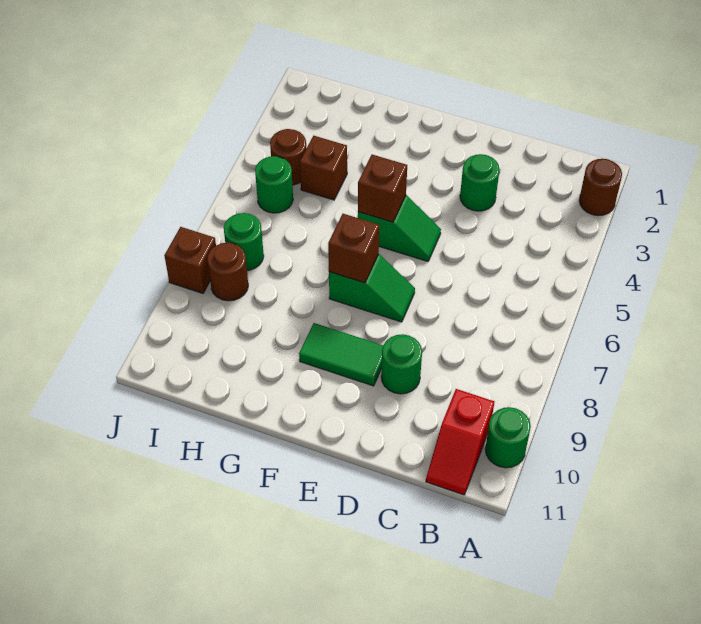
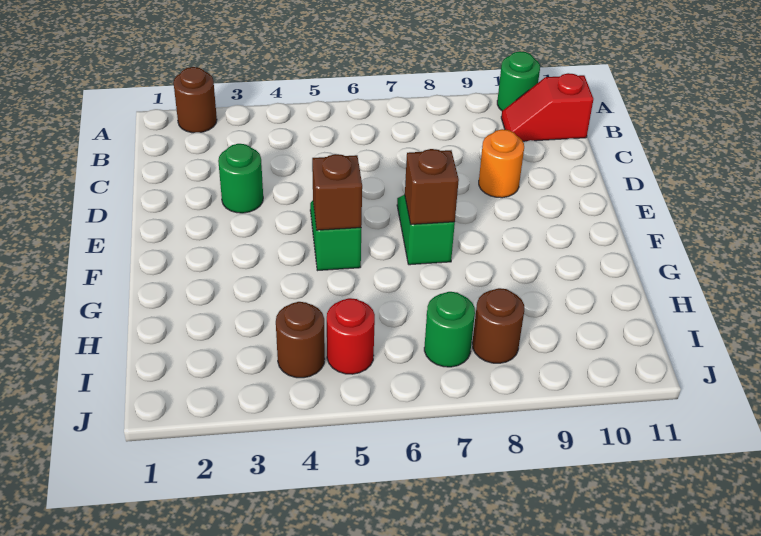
red slope B10:B11 level 1 top 10 -> red slope B10:B11 level 1 top 11
green round brick D9 level 1 -> orange round brick D9 level 1
green tile E9:F9 level 1 -> none
brown brick H4 level 1 -> none
green round brick I5 level 1 -> red round brick I5 level 1
brown brick J8 level 1 -> none

